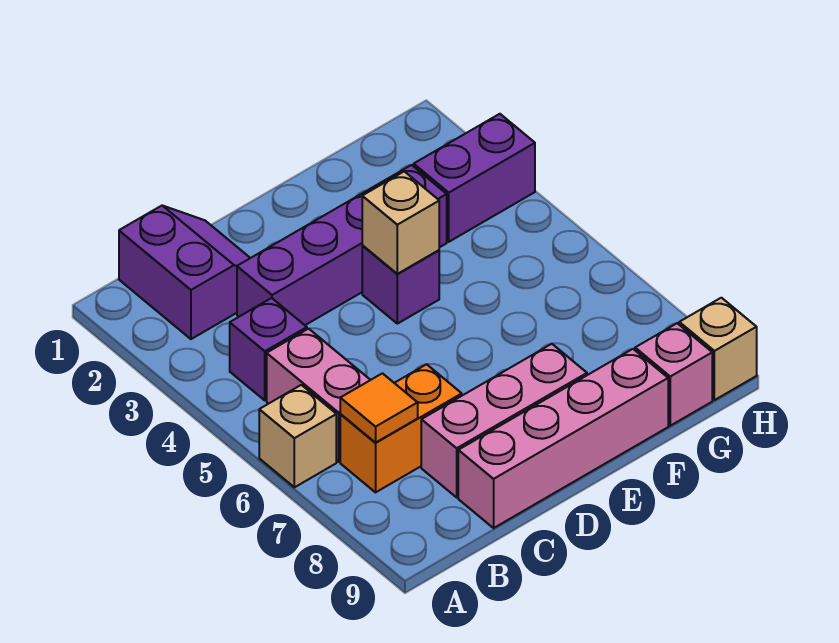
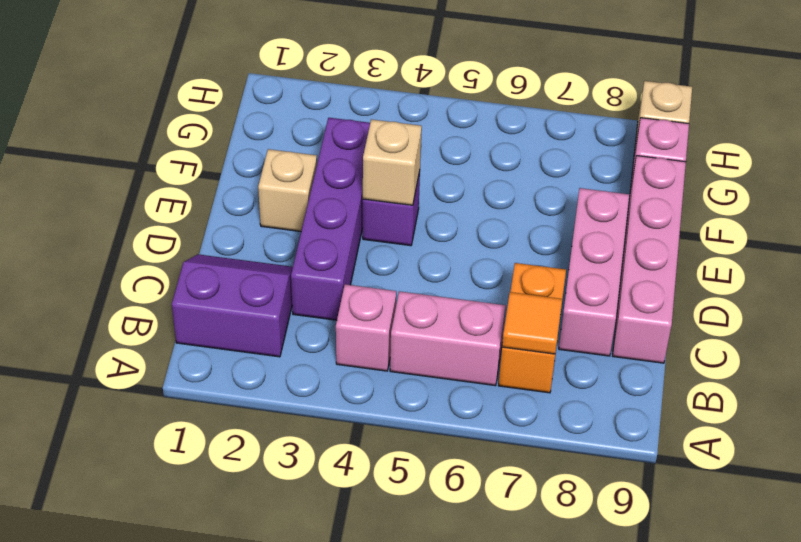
tan brick A6 level 1 -> tan brick E2 level 1
purple brick B4 level 1 -> pink brick B4 level 1
purple brick G3:H3 level 1 -> none

